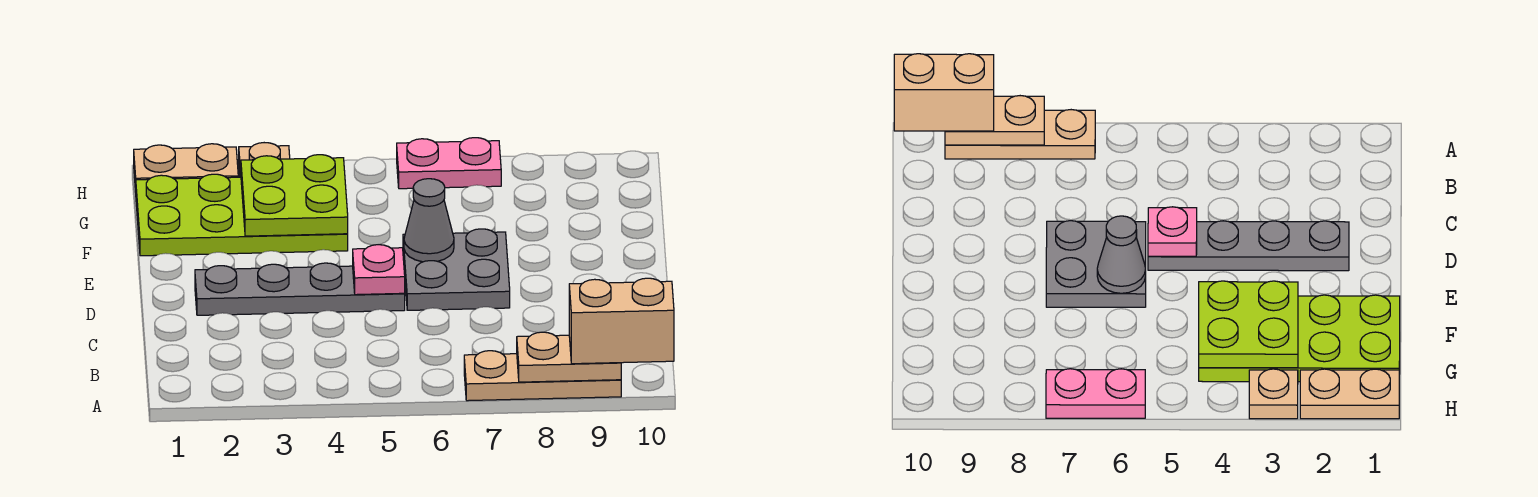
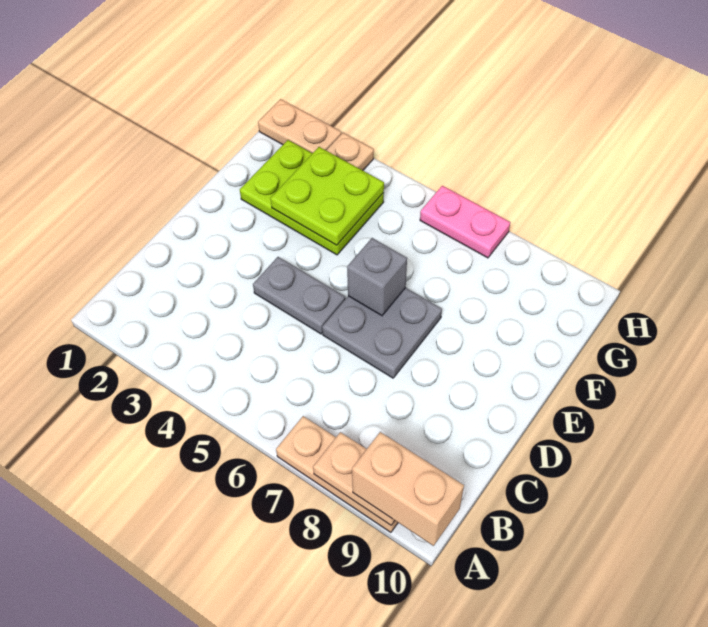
grey plate D2:D5 level 1 -> grey plate D4:D5 level 1
pink plate D5 level 2 -> none
grey cone E6 level 2 -> grey brick E6 level 2
lime plate F1:G4 level 1 -> lime plate F2:G4 level 1

